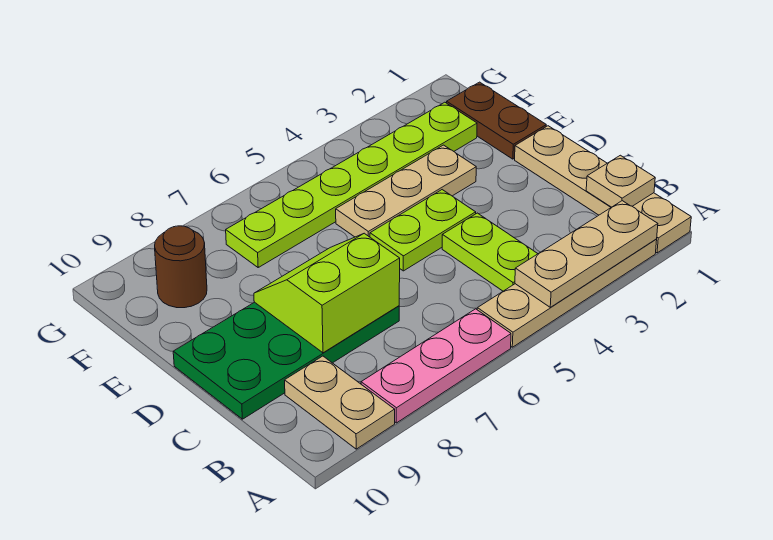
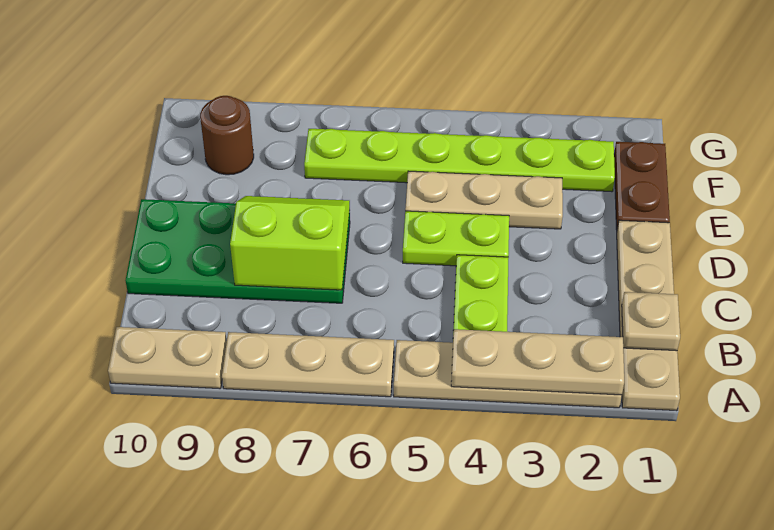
pink plate A6:A8 level 1 -> tan plate A6:A8 level 1
tan plate A9:B9 level 1 -> tan plate A9:A10 level 1

